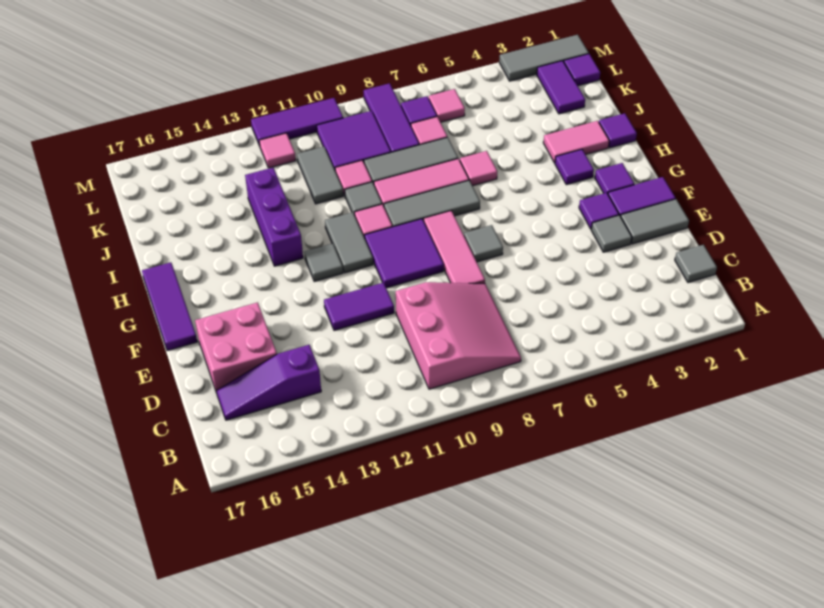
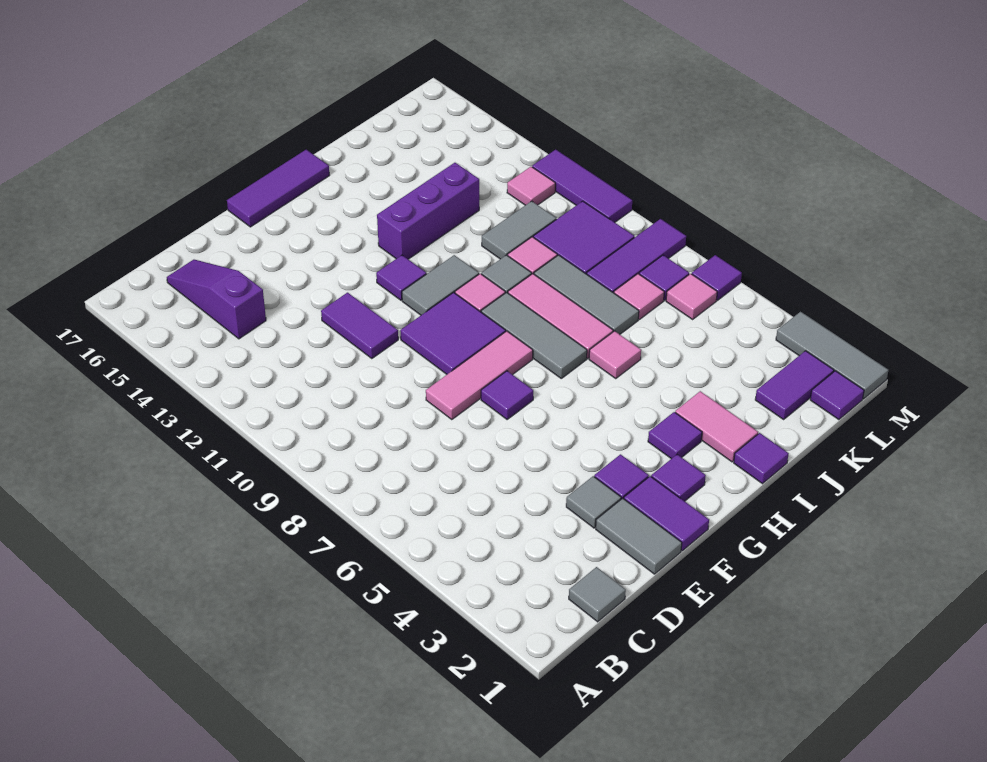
pink slope B8:D10 level 1 top 10 -> none
pink brick D15:E16 level 1 -> none
grey tile F7 level 1 -> purple tile F7 level 1
grey tile G12 level 1 -> purple tile G12 level 1
none -> purple tile M6 level 1

